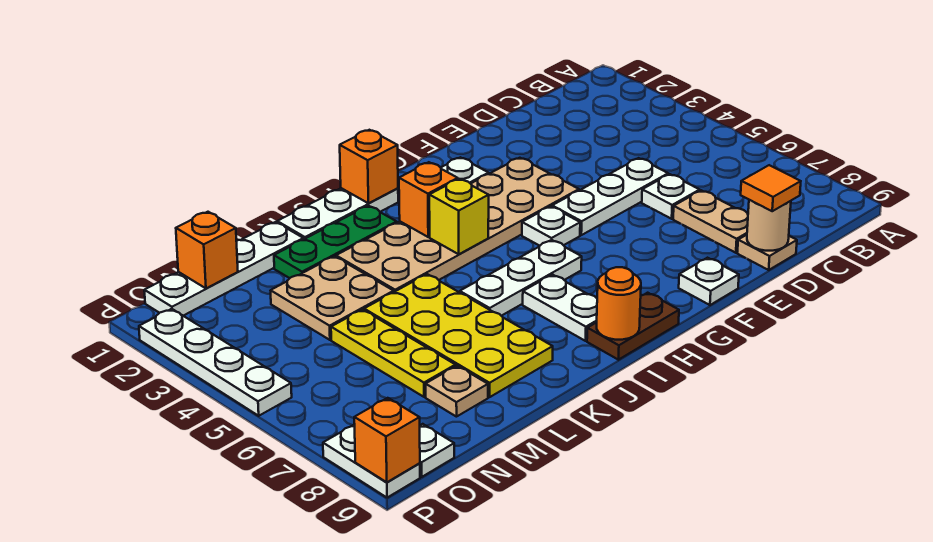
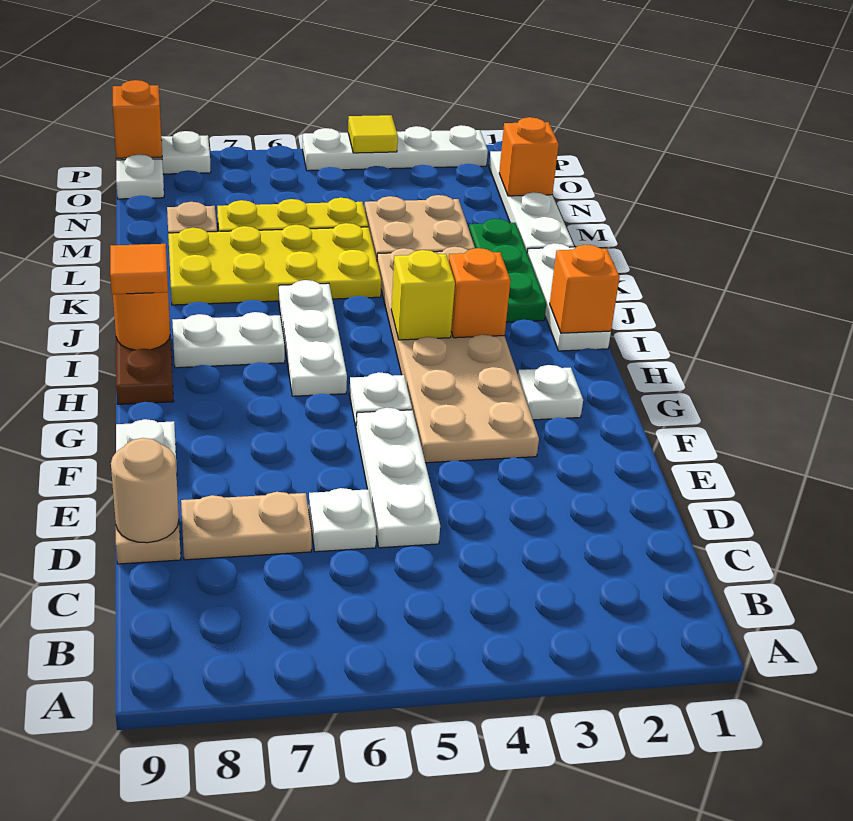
orange tile D9 level 3 -> orange tile I9 level 3
none -> yellow tile P4 level 2

